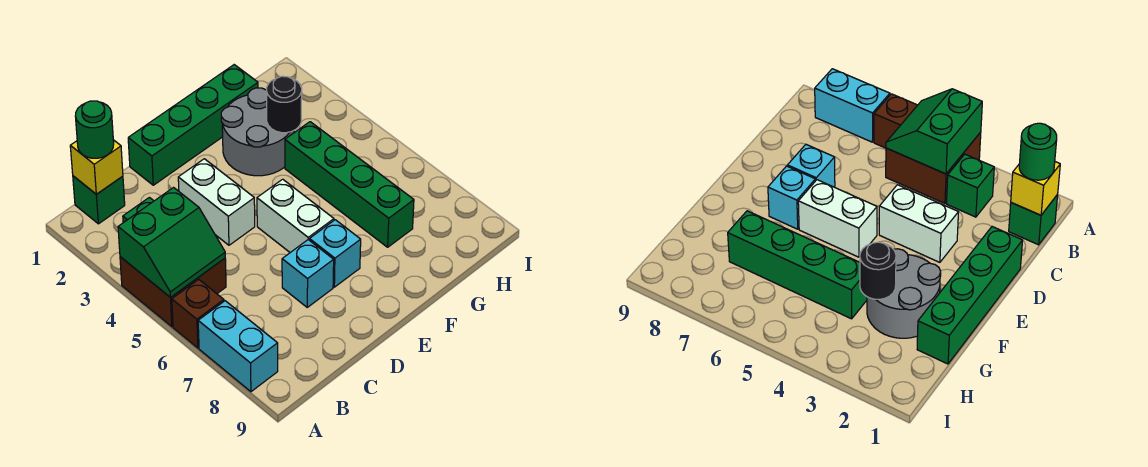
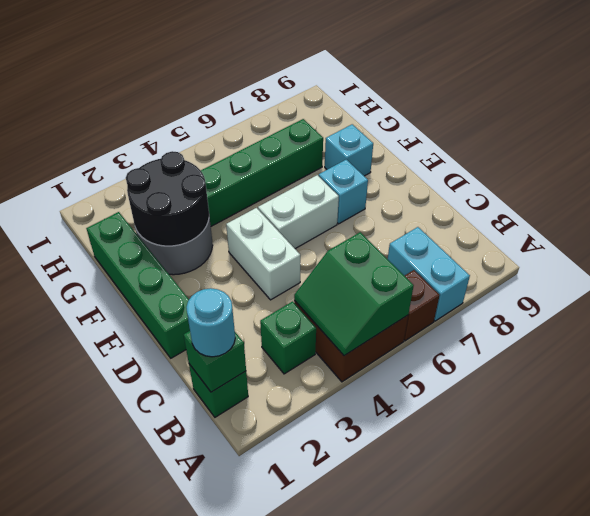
green slope A4:B5 level 2 top 4 -> green slope A4:B5 level 2 top 5
cyan brick A7:A8 level 1 -> cyan brick A7:B7 level 1
yellow brick B1 level 2 -> green brick B1 level 2
green round brick B1 level 3 -> cyan round brick B1 level 3
white brick D3:D4 level 1 -> white brick D4:E4 level 1
cyan brick D7 level 1 -> cyan brick F8 level 1
black round brick G3 level 2 -> black round brick F2:G3 level 2

